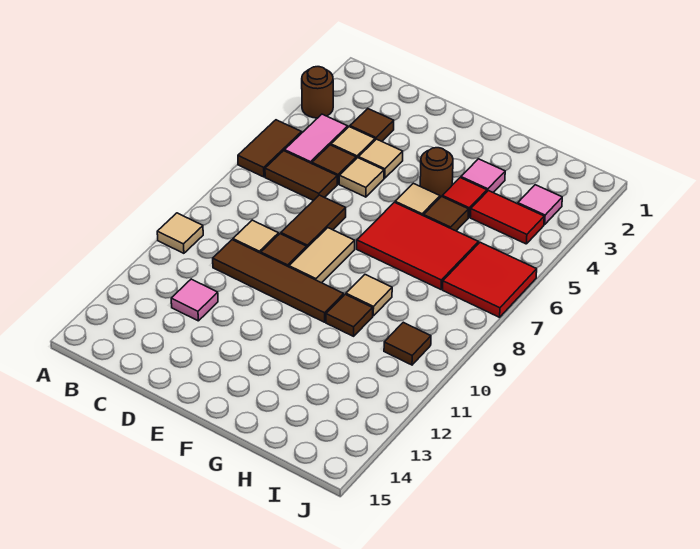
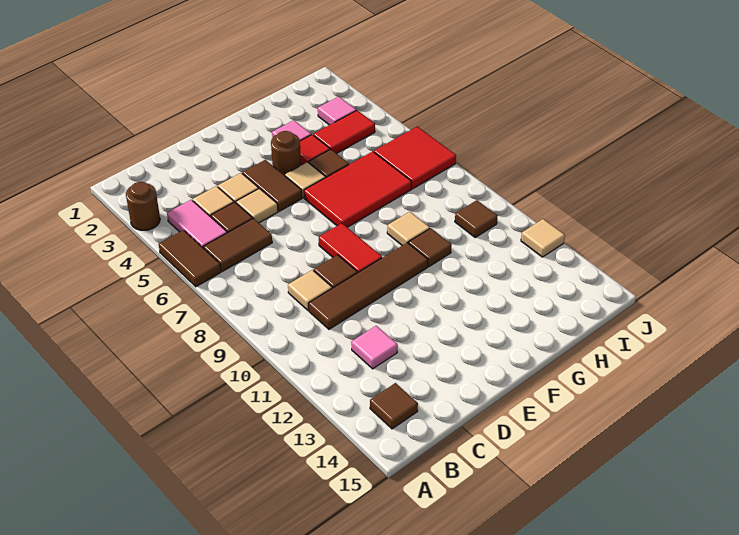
tan tile A10 level 1 -> tan tile J12 level 1
brown tile C3 level 1 -> brown tile B14 level 1
brown tile D7:D8 level 1 -> brown tile E4:E5 level 1
tan tile E8:E9 level 1 -> red tile E8:E9 level 1

